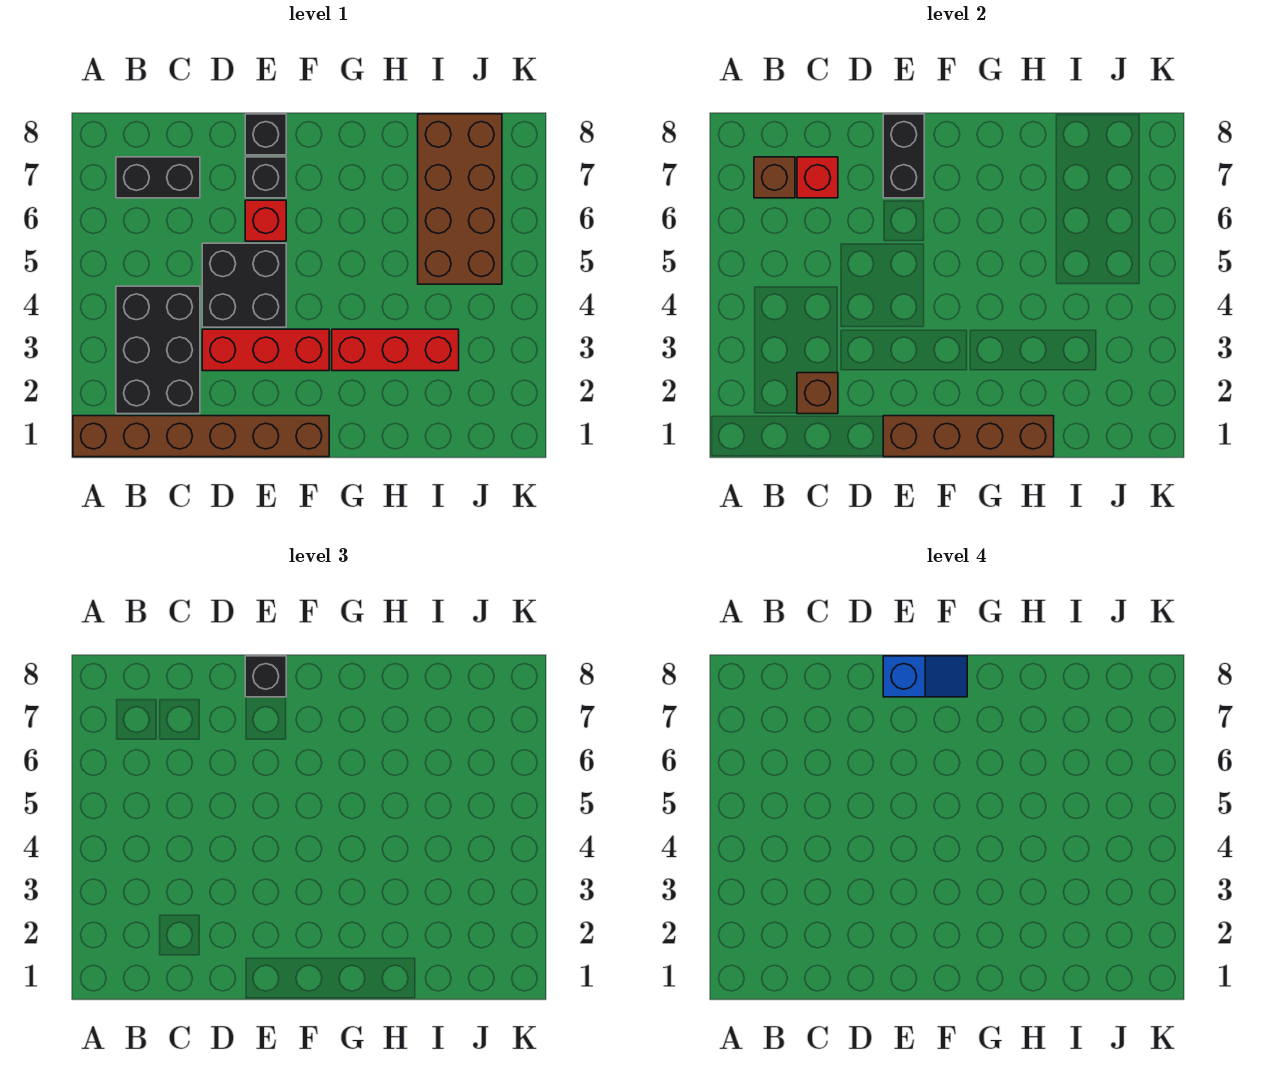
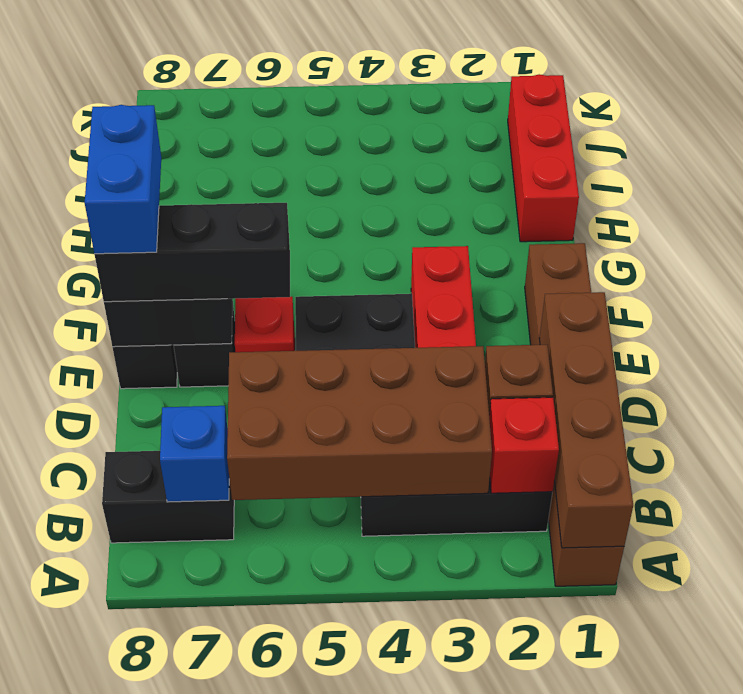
black brick B7:C7 level 1 -> black brick B7:B8 level 1
brown brick B7 level 2 -> blue brick B7 level 2
red brick C7 level 2 -> red brick B2 level 2
brown brick E1:H1 level 2 -> brown brick A1:D1 level 2
black brick E8 level 3 -> black brick E6:E8 level 3
blue slope E8:F8 level 4 top E -> blue brick E8:F8 level 4
red brick G3:I3 level 1 -> red brick H1:J1 level 1
brown brick I5:J8 level 1 -> brown brick B3:C6 level 2

